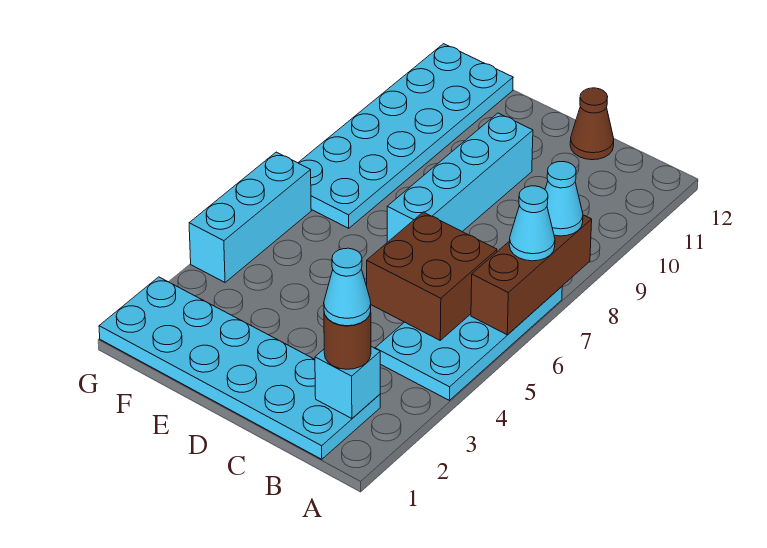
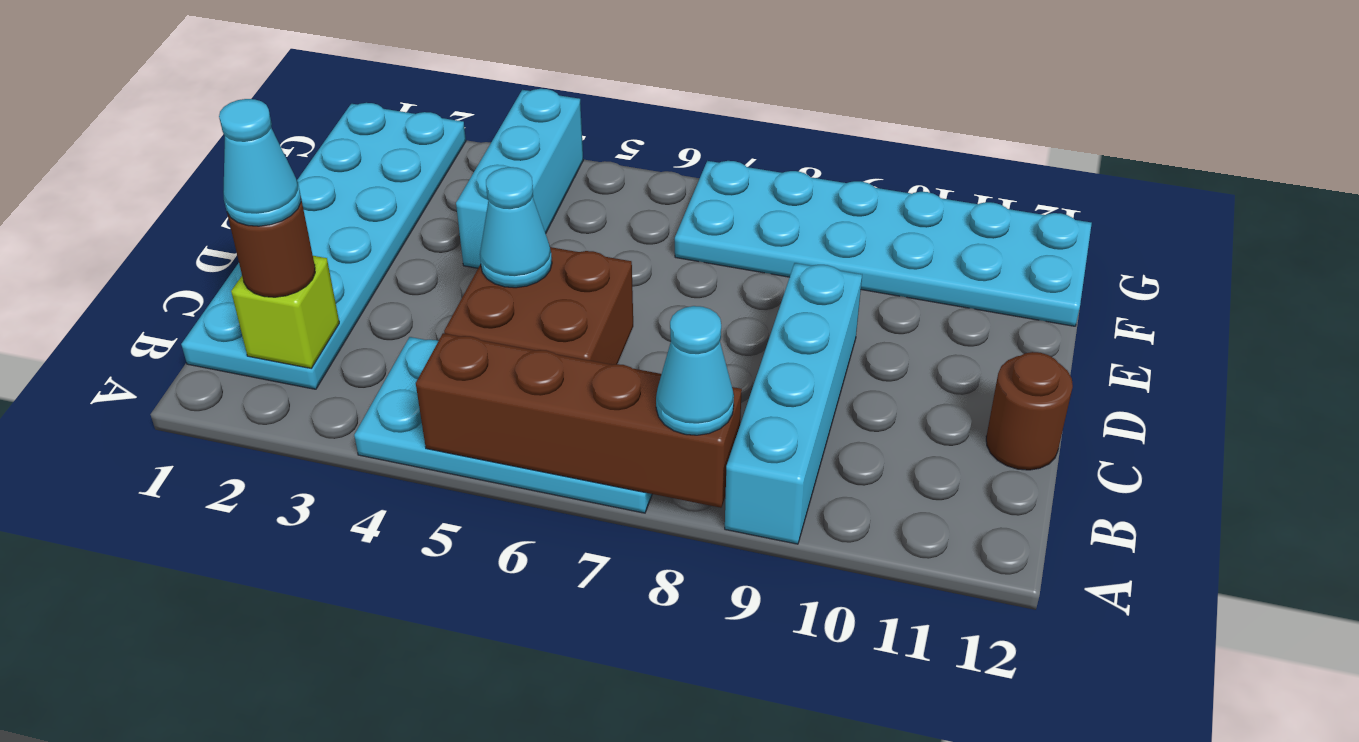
brown brick A6:A8 level 2 -> brown brick A5:A8 level 2
cyan cone A7 level 3 -> cyan cone C5 level 3
cyan brick B2 level 2 -> lime brick B2 level 2
brown cone C12 level 1 -> brown round brick C12 level 1
cyan brick D7:D10 level 1 -> cyan brick A9:D9 level 1
cyan brick G4:G6 level 1 -> cyan brick E4:G4 level 1

